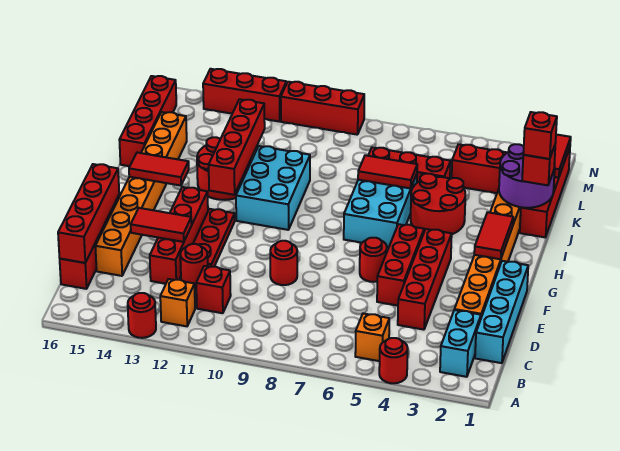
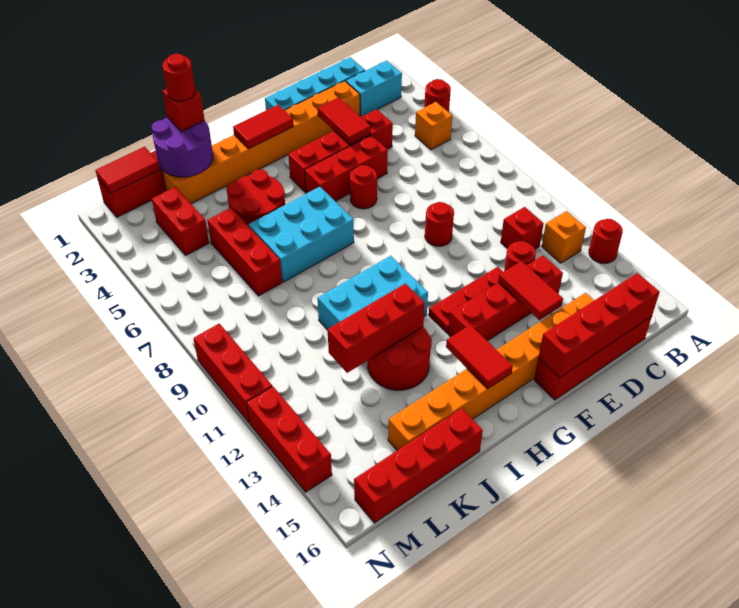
red brick H12:K12 level 2 -> red brick I12:K12 level 2
red brick J1 level 4 -> red round brick J1 level 4
red tile J6:J7 level 2 -> red tile E3:E4 level 2

